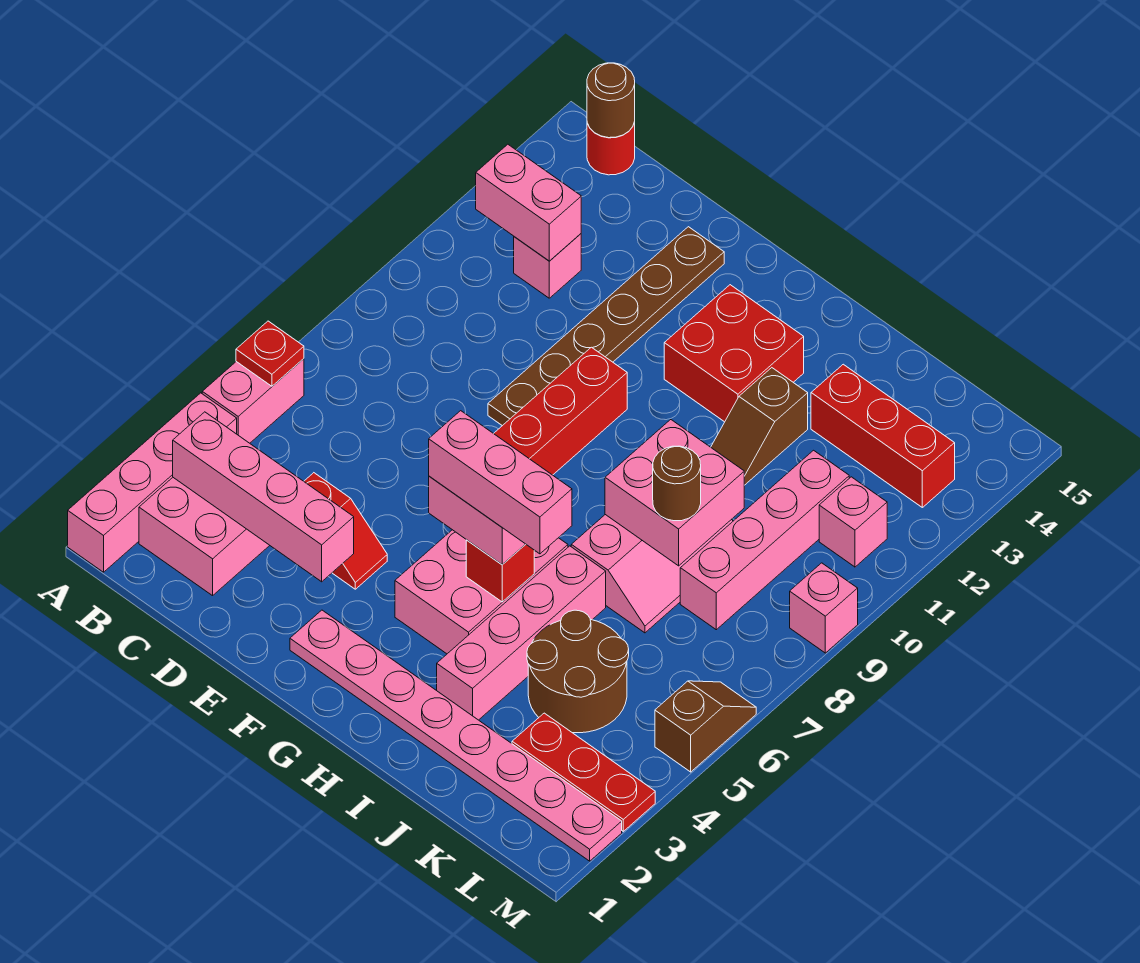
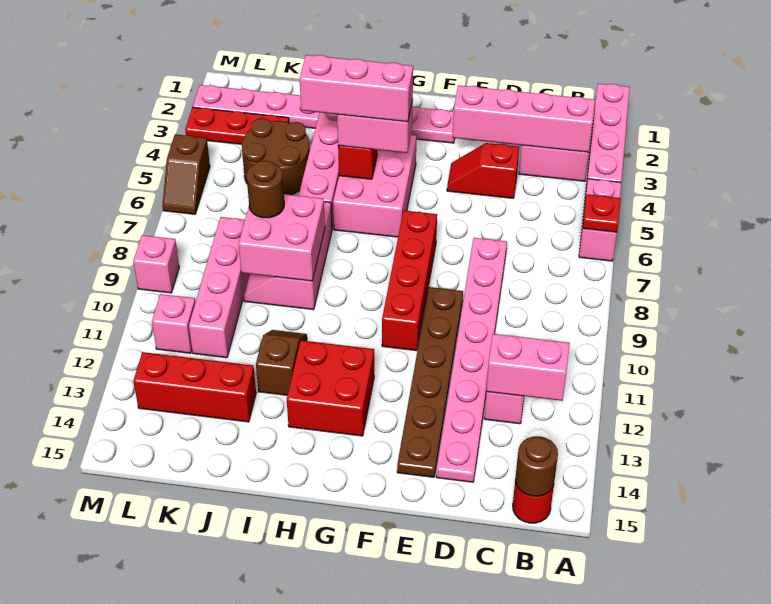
none -> pink plate D7:D14 level 1

